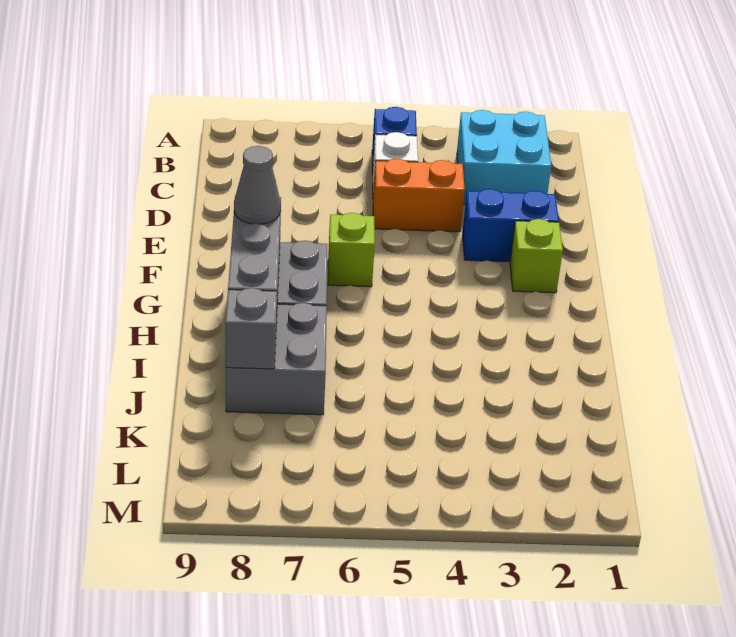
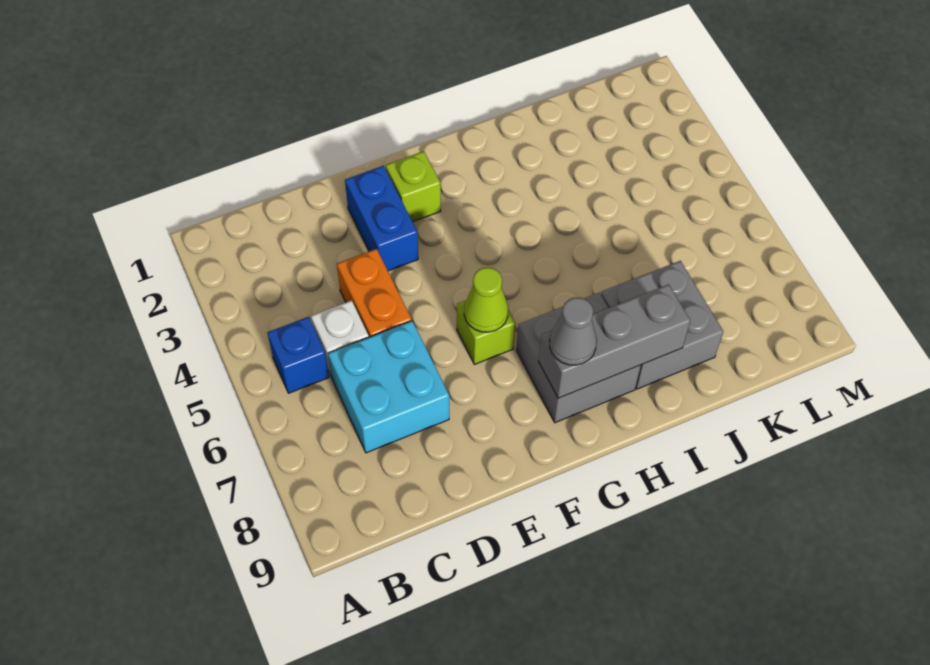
cyan brick B2:C3 level 1 -> cyan brick C6:D7 level 1
none -> lime cone F6 level 2
grey brick J8 level 2 -> none

